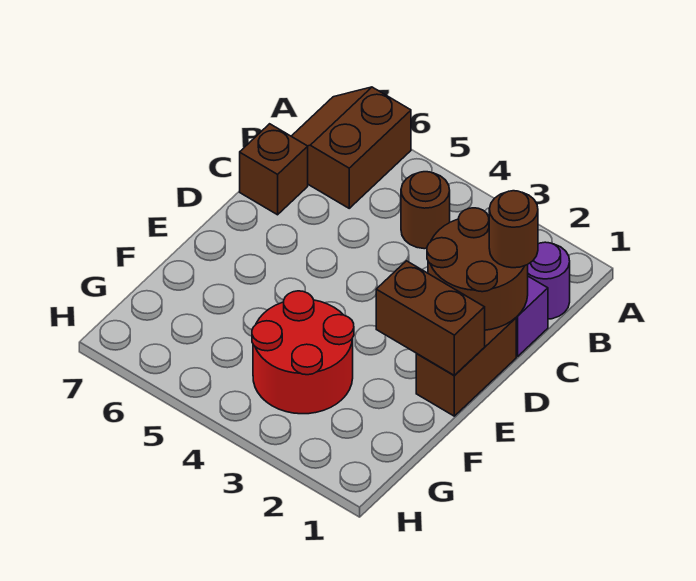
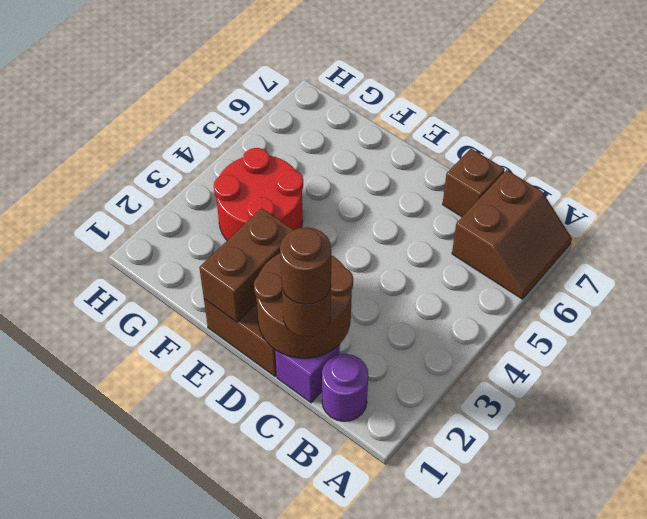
brown slope A6:B7 level 1 top 6 -> brown slope A6:B7 level 1 top B
brown round brick B4 level 1 -> brown round brick C1 level 4

